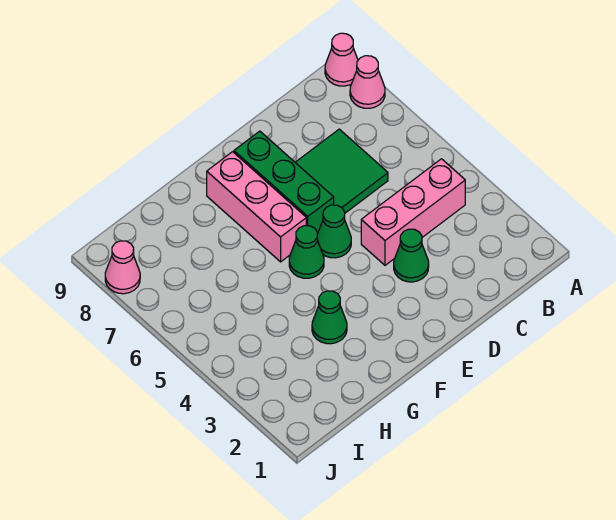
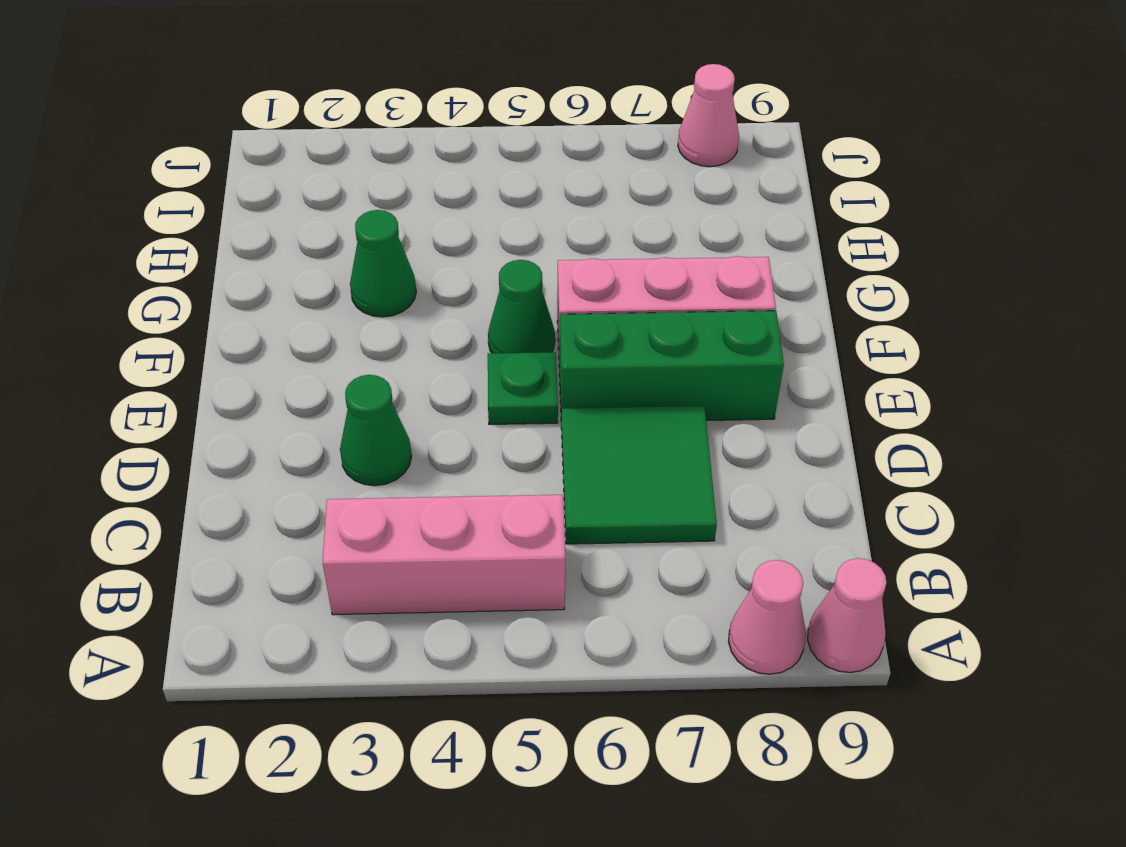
pink brick B4:D4 level 1 -> pink brick B3:B5 level 1
green cone E5 level 1 -> green plate E5 level 1

